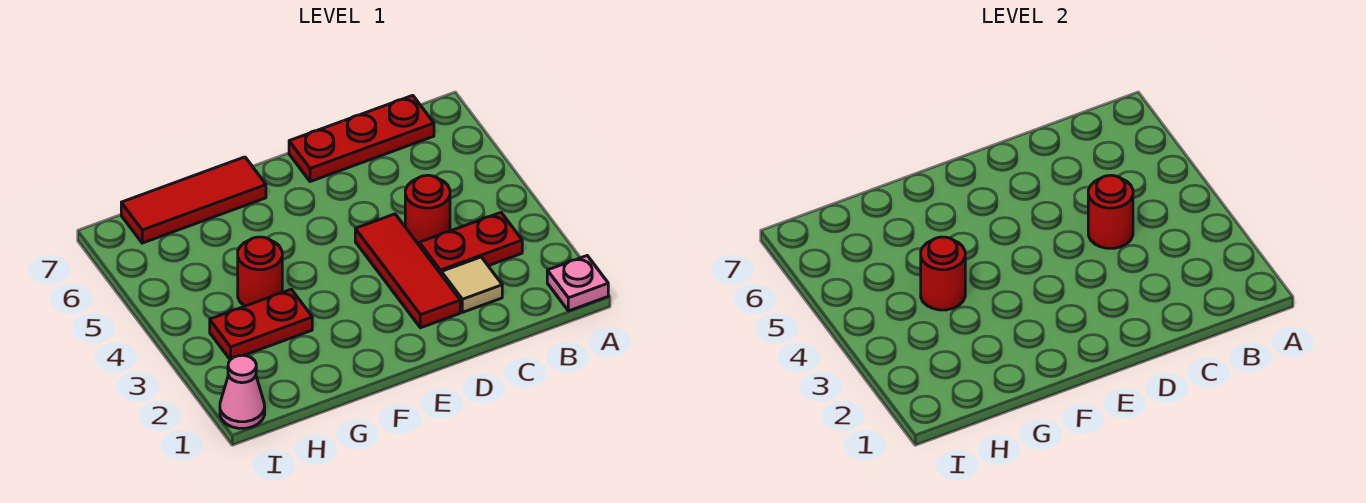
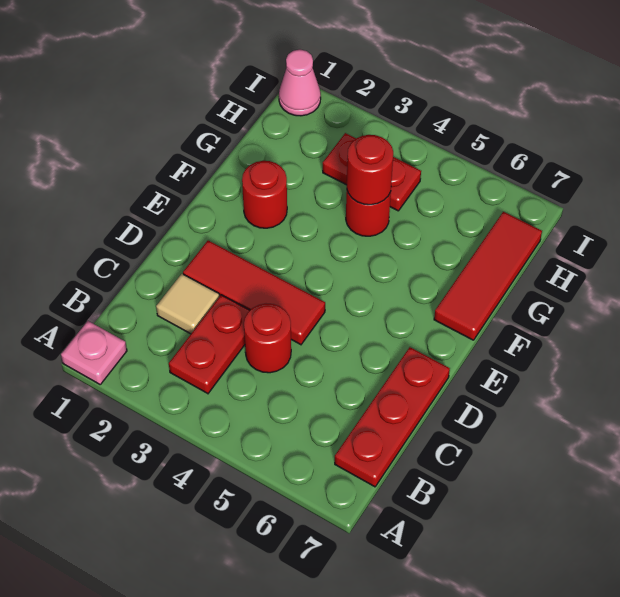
red round brick C4 level 2 -> red round brick F2 level 1
red plate G3:H3 level 1 -> red plate H3:H4 level 1

